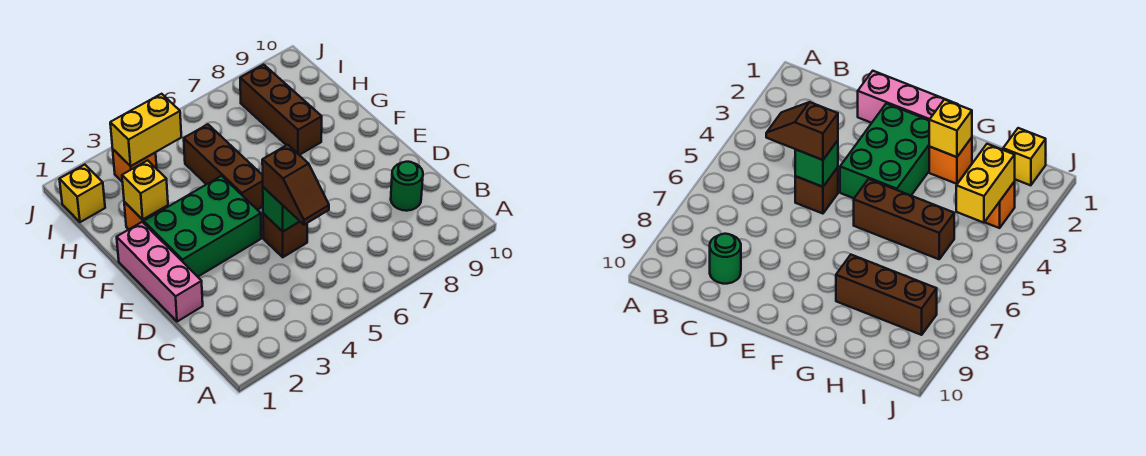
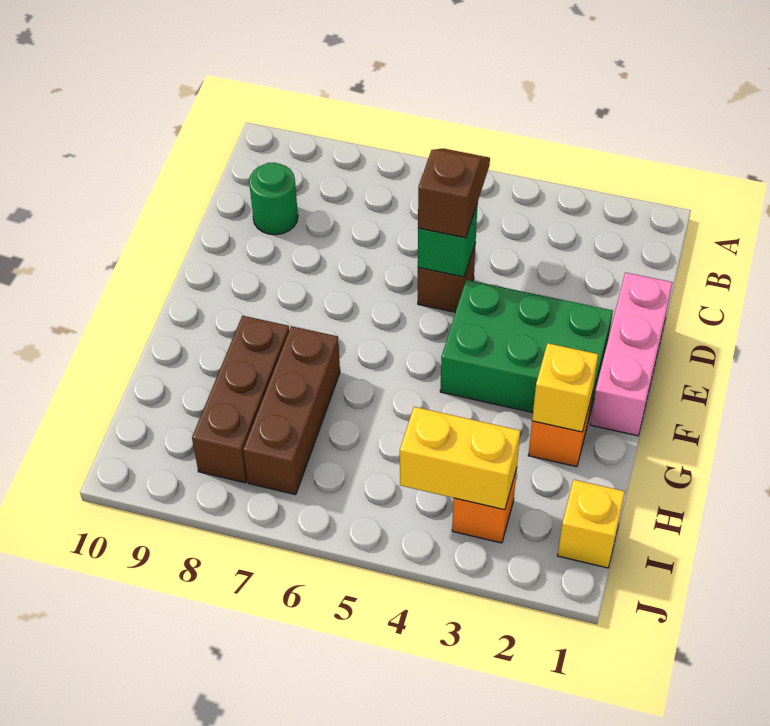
brown brick F5:H5 level 1 -> brown brick G7:I7 level 1

